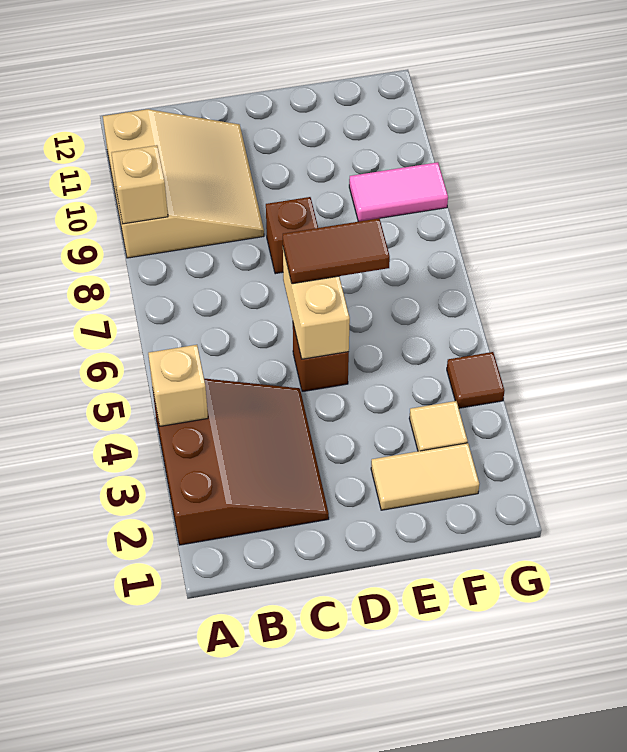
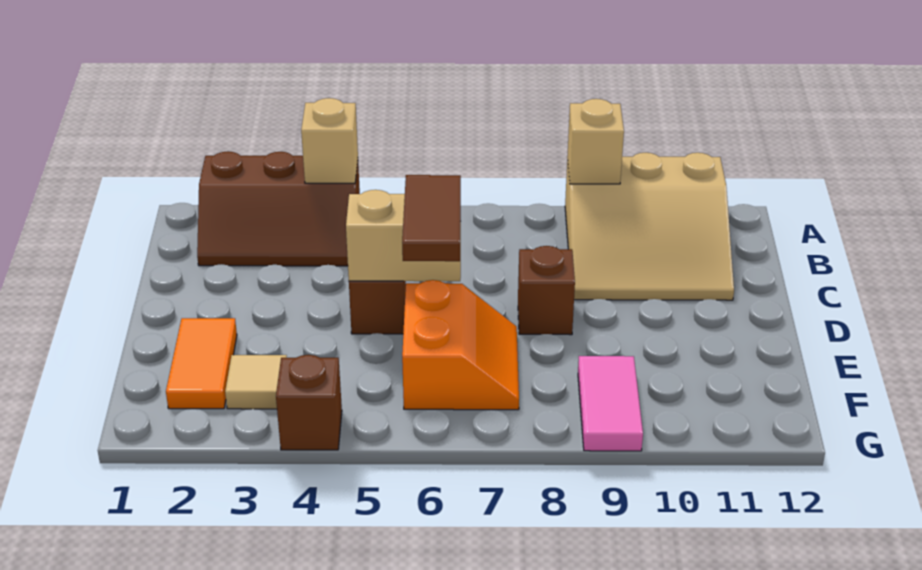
brown slope A2:C4 level 1 top A -> brown slope A2:B4 level 1 top A
tan tile E2:F2 level 1 -> orange tile E2:F2 level 1
none -> orange slope E6:F7 level 1 top 6
brown tile G4 level 1 -> brown brick G4 level 1

